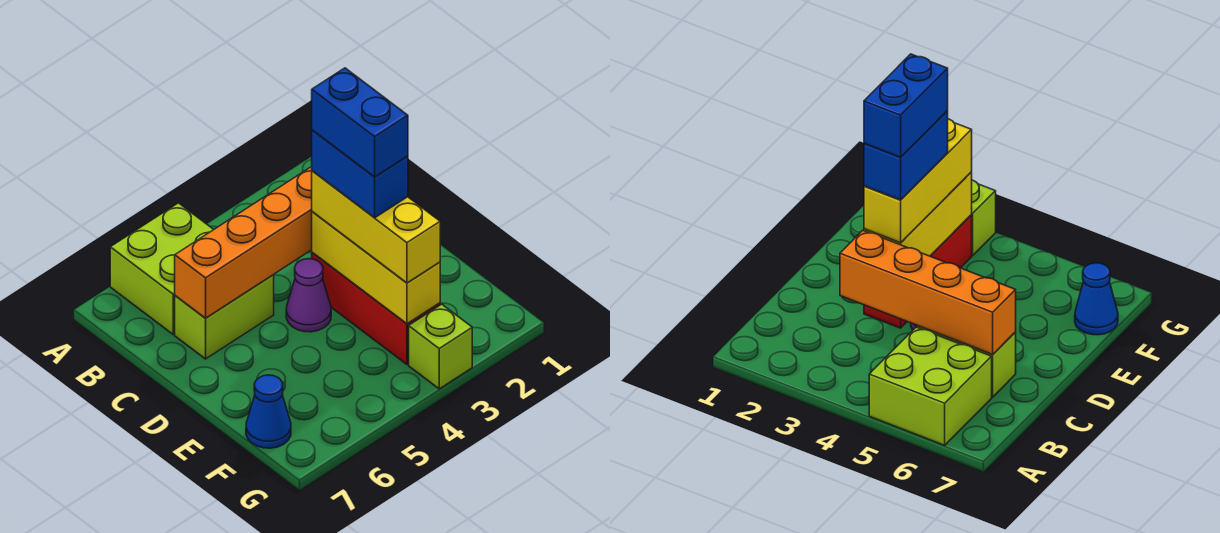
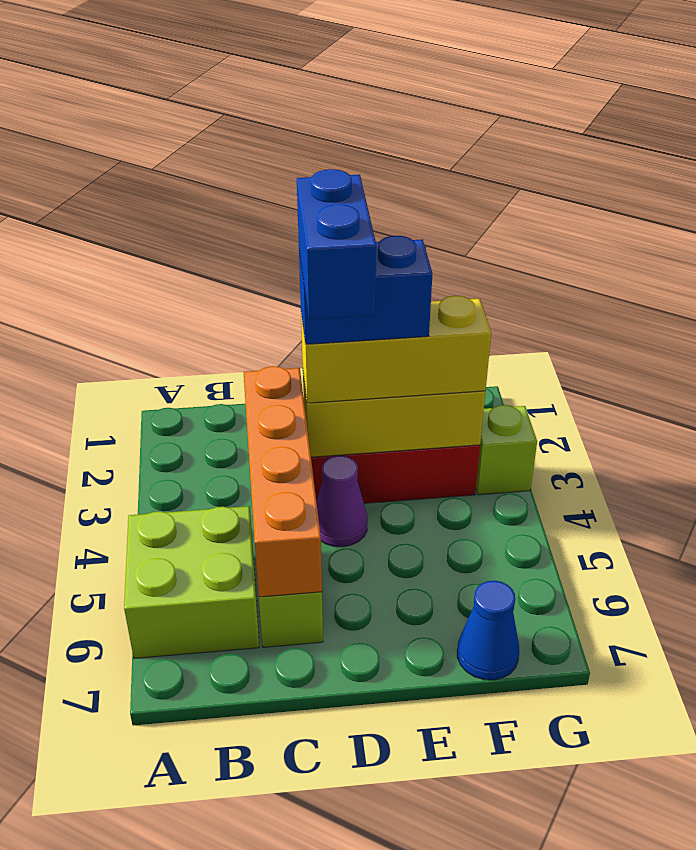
blue brick D3:E3 level 5 -> blue brick D3:D4 level 5

